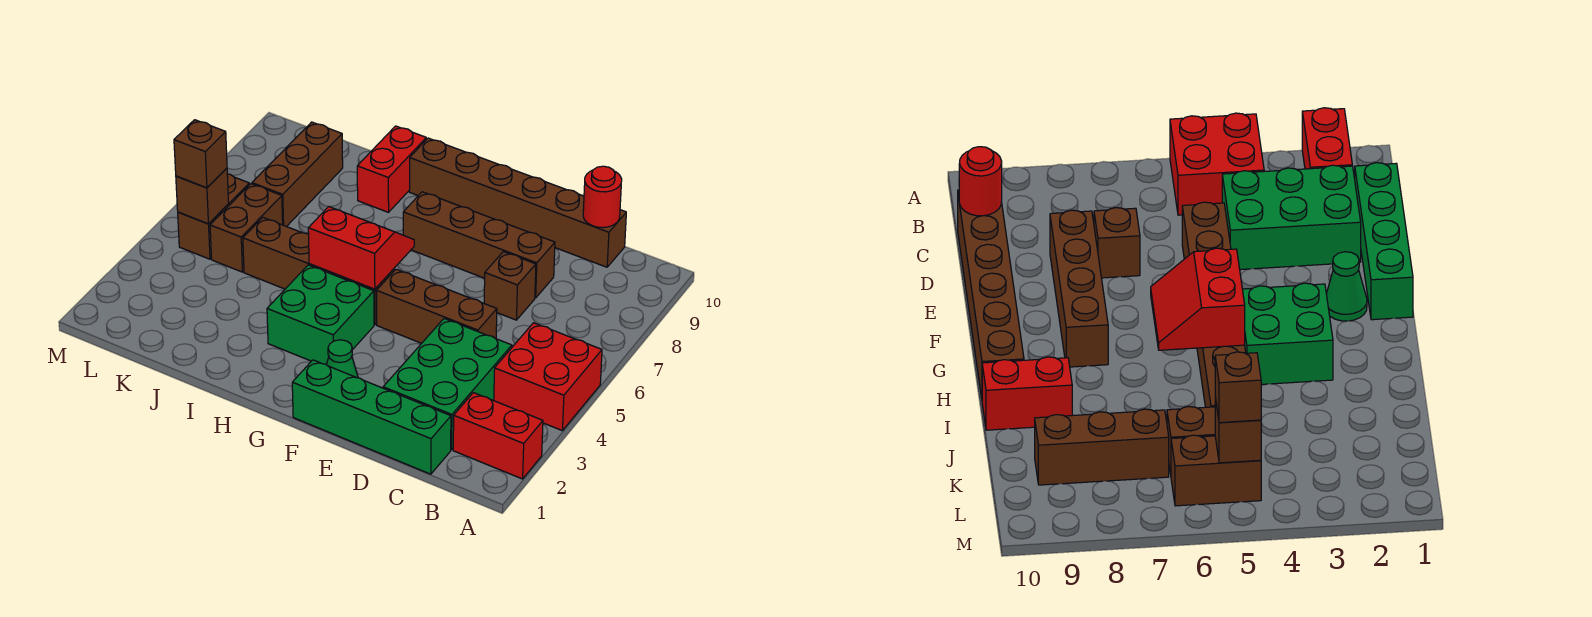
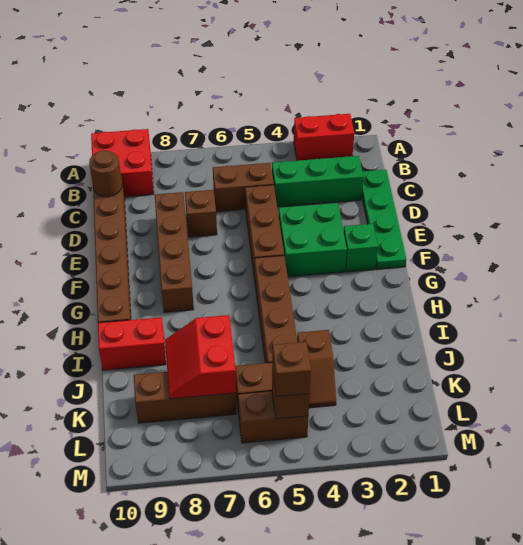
red brick A2:B2 level 1 -> red brick A2:A3 level 1
red brick A4:B5 level 1 -> red brick A9:B10 level 1
green brick C1:F1 level 1 -> green plate C1:F1 level 1
green brick C2:D4 level 1 -> green brick C2:C4 level 1
none -> brown brick C5:C6 level 1
red round brick C10 level 2 -> brown round brick C10 level 2
green cone F2 level 1 -> green brick F2 level 1
green brick G3:H4 level 1 -> green brick E3:F4 level 1
red slope G5:H6 level 2 top 5 -> red slope J7:K8 level 2 top 7
none -> brown slope J4:K4 level 1 top J

